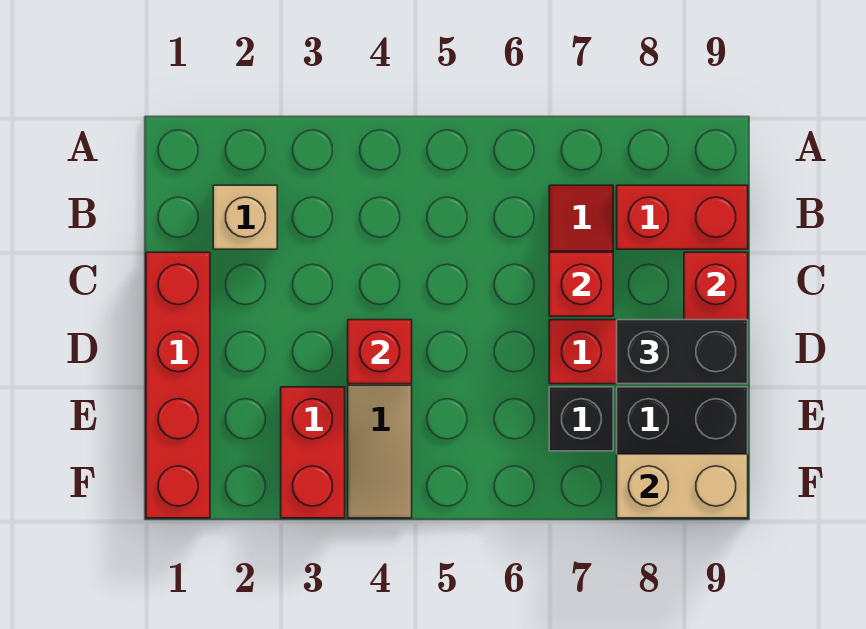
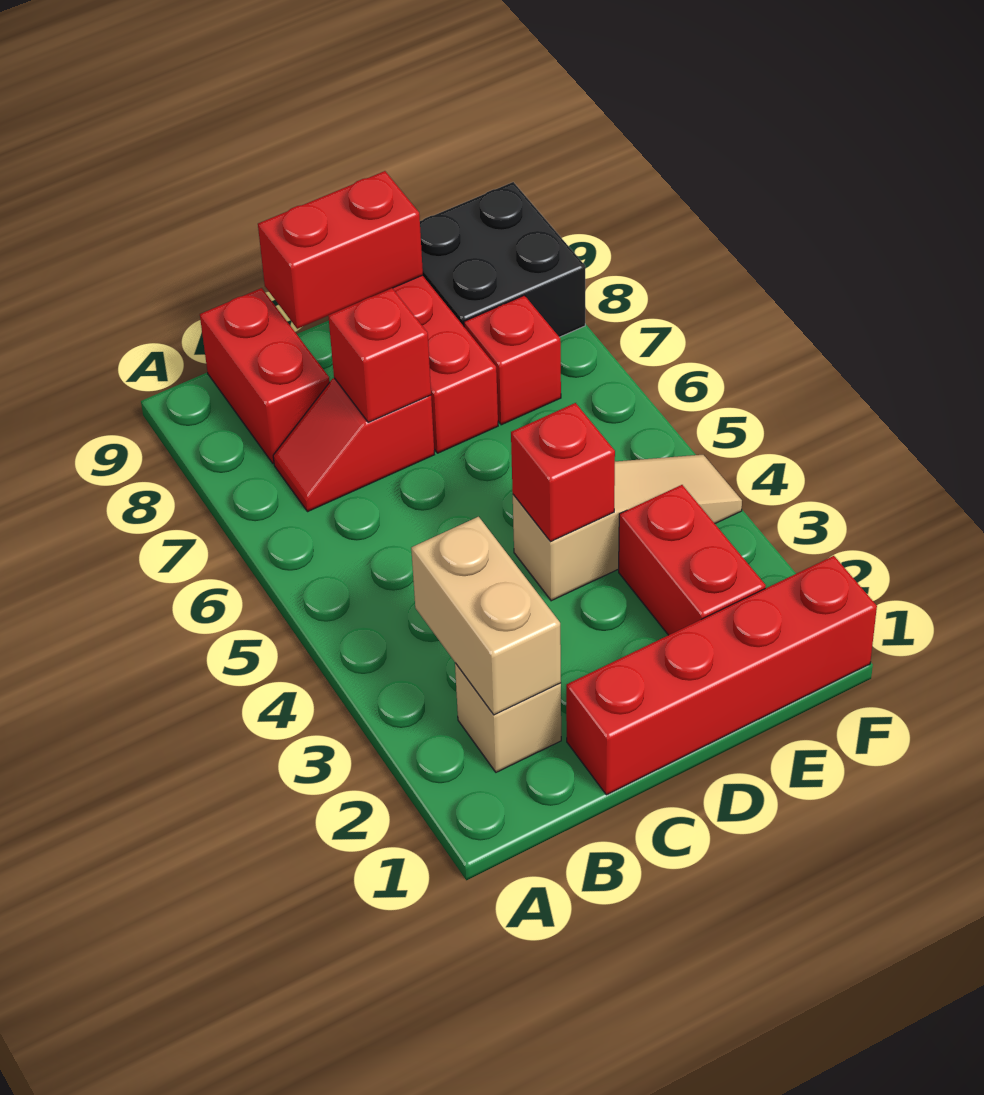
black brick D8:D9 level 3 -> none
red brick E3:F3 level 1 -> red brick E2:E3 level 1
black brick E7 level 1 -> red brick E7 level 1
tan brick F8:F9 level 2 -> tan brick B2:B3 level 2

